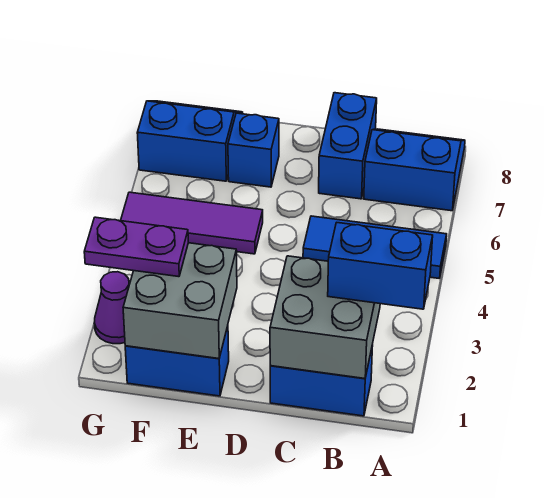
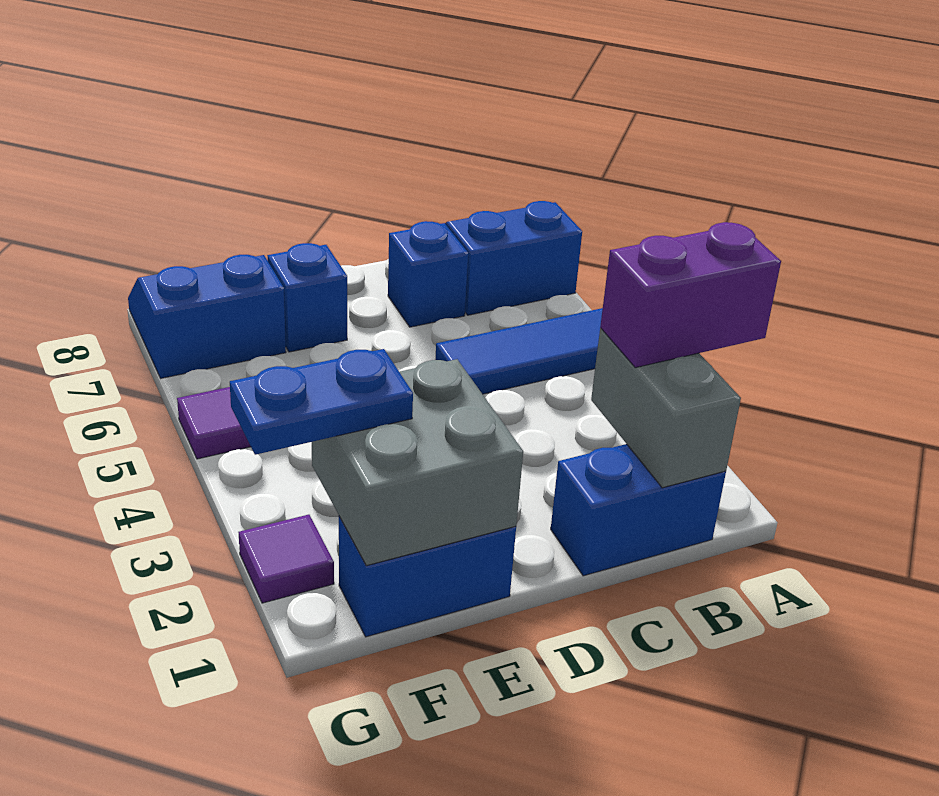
blue brick A2:B2 level 3 -> purple brick A2:B2 level 3
grey brick B1:C2 level 2 -> grey brick B1:B2 level 2
blue brick C7:C8 level 1 -> blue brick C7 level 1
purple plate F2:G2 level 3 -> blue plate F2:G2 level 3
purple cone G2 level 1 -> purple tile G2 level 1

